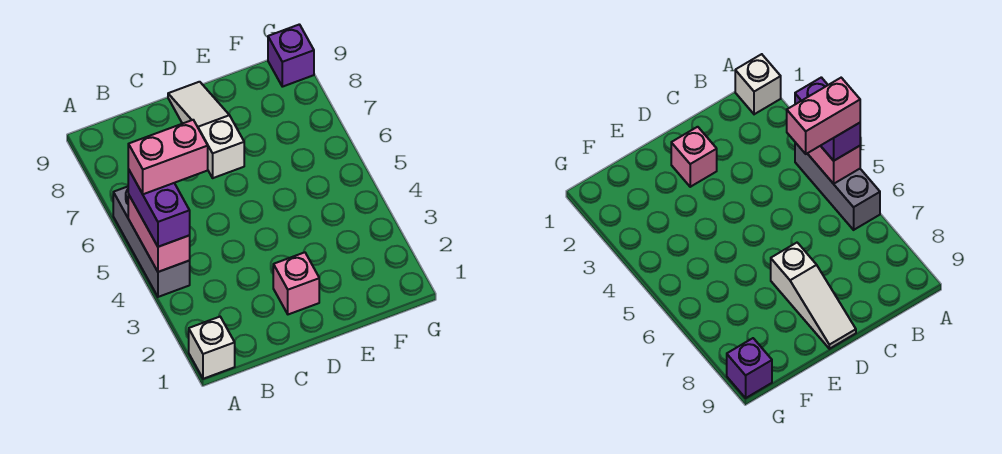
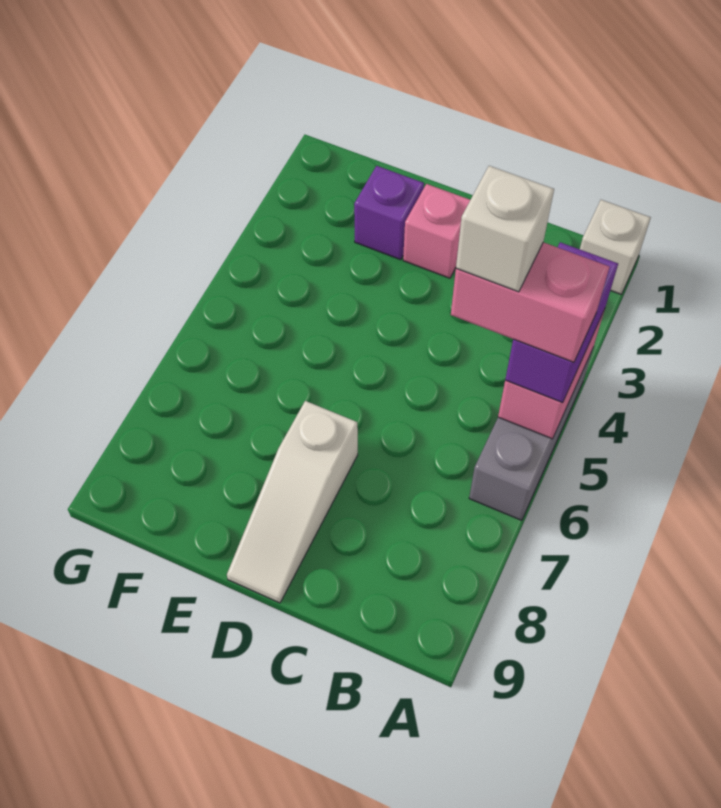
none -> white brick B5 level 5
purple brick G9 level 1 -> purple brick E2 level 1

